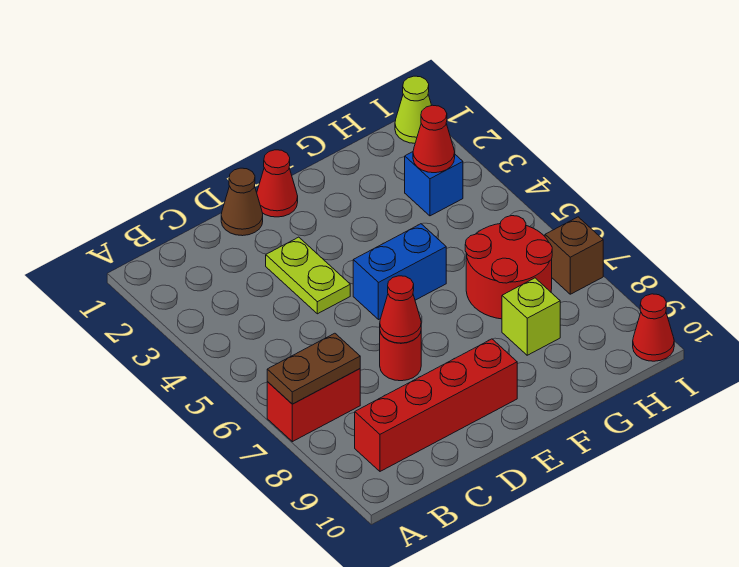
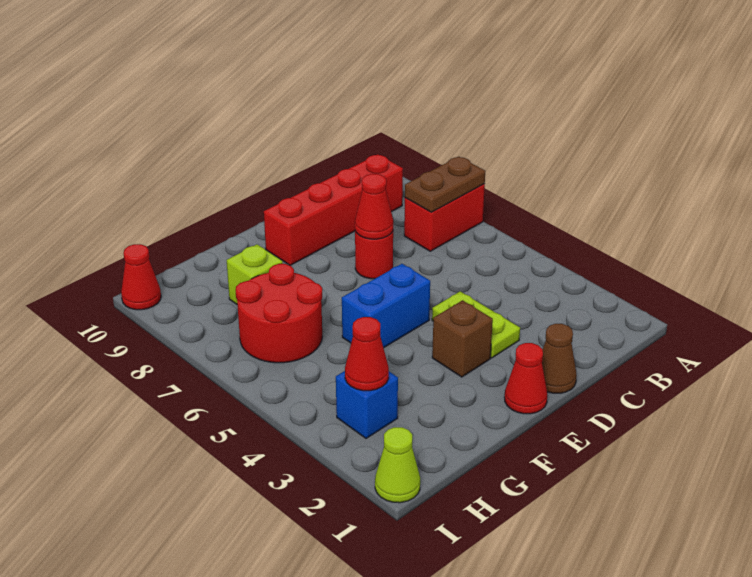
brown brick I7 level 1 -> brown brick E3 level 1

